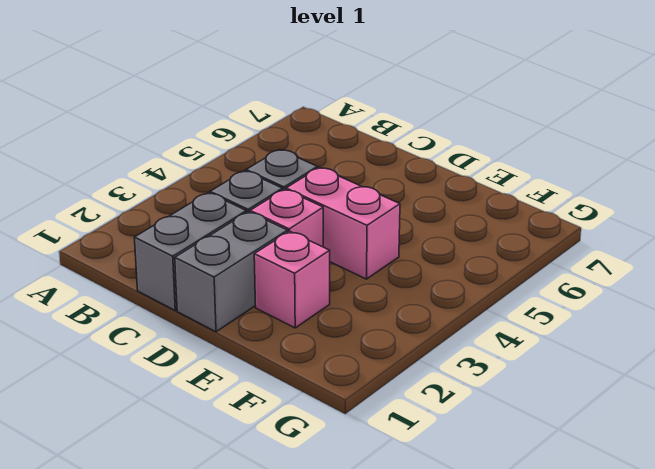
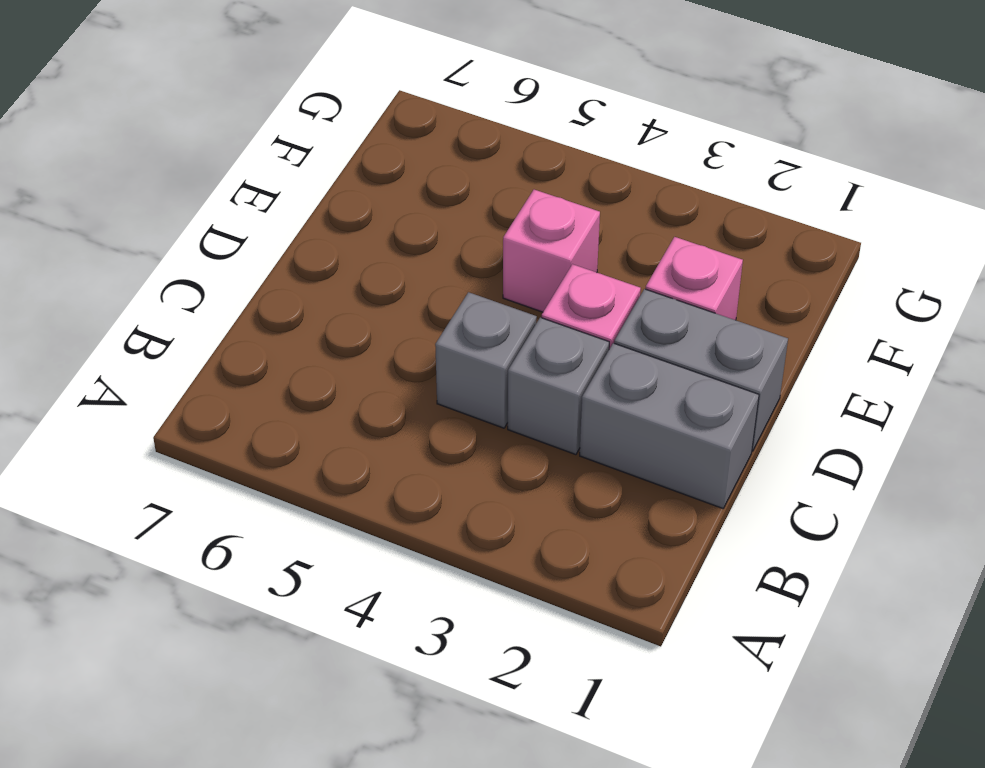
pink brick D4:E4 level 1 -> pink brick E4 level 1

